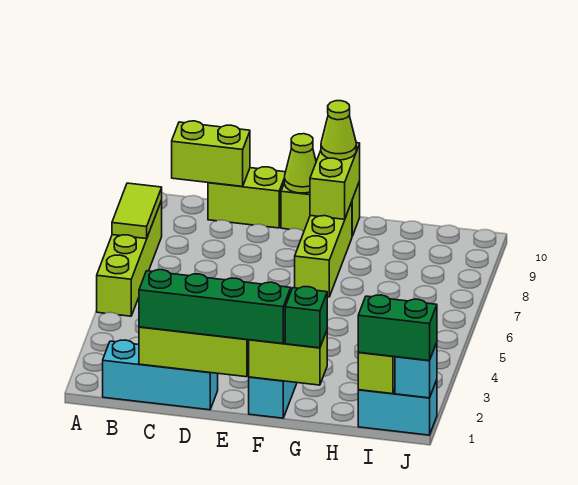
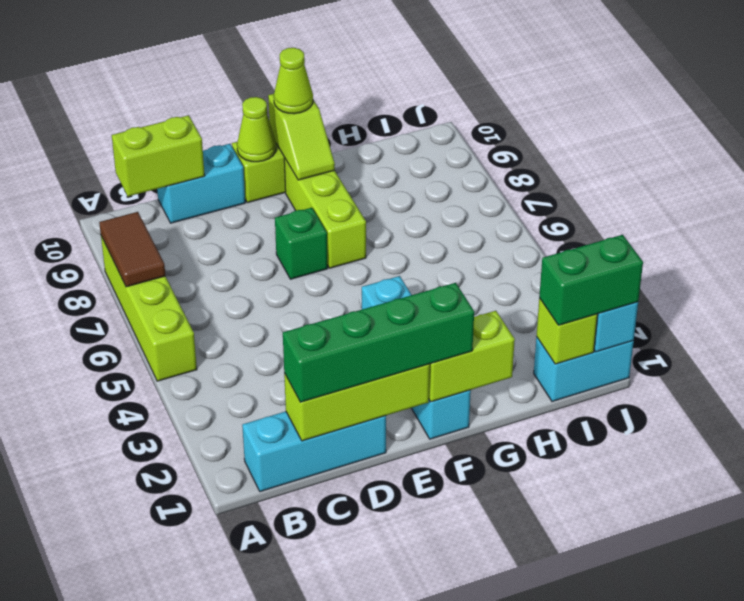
lime tile A7:A8 level 2 -> brown tile A7:A8 level 2
lime brick C10:D10 level 1 -> cyan brick C10:D10 level 1
lime brick F9:F10 level 2 -> lime slope F9:F10 level 2 top 10
green brick G1 level 3 -> green brick E7 level 1

